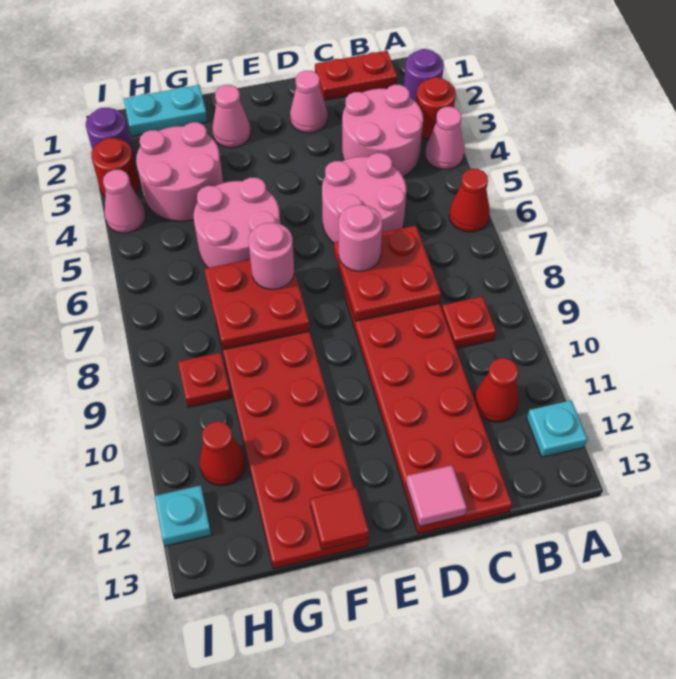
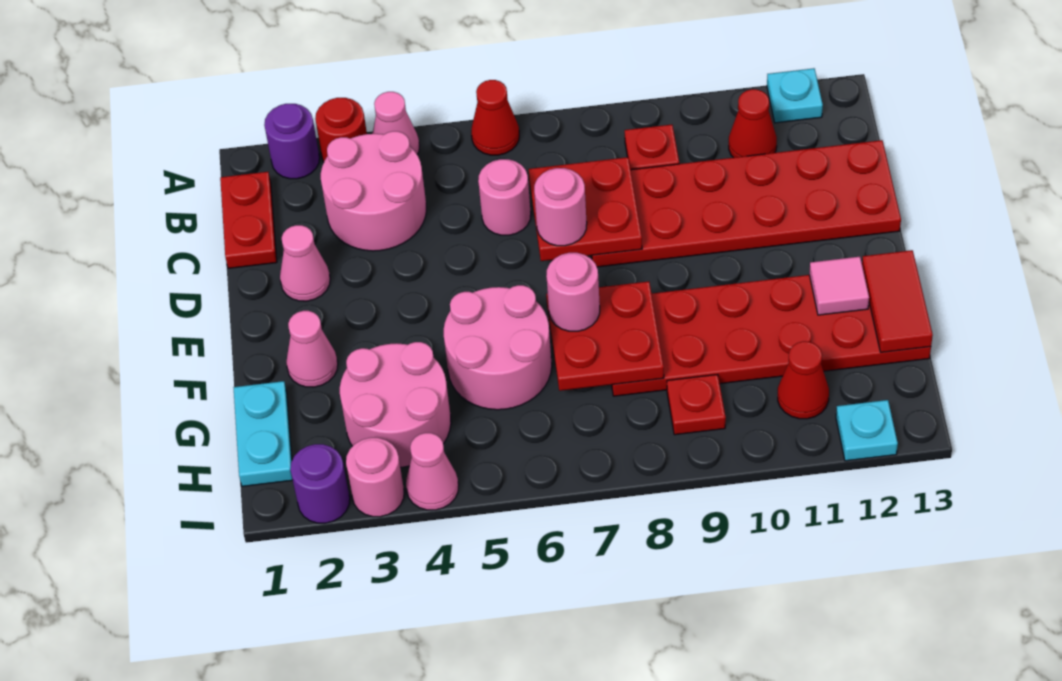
pink round brick C5:D6 level 1 -> pink round brick C6 level 1
pink tile D13 level 2 -> pink tile F12 level 2
red tile F13 level 2 -> red tile F13:G13 level 2
red round brick I3 level 1 -> pink round brick I3 level 1

